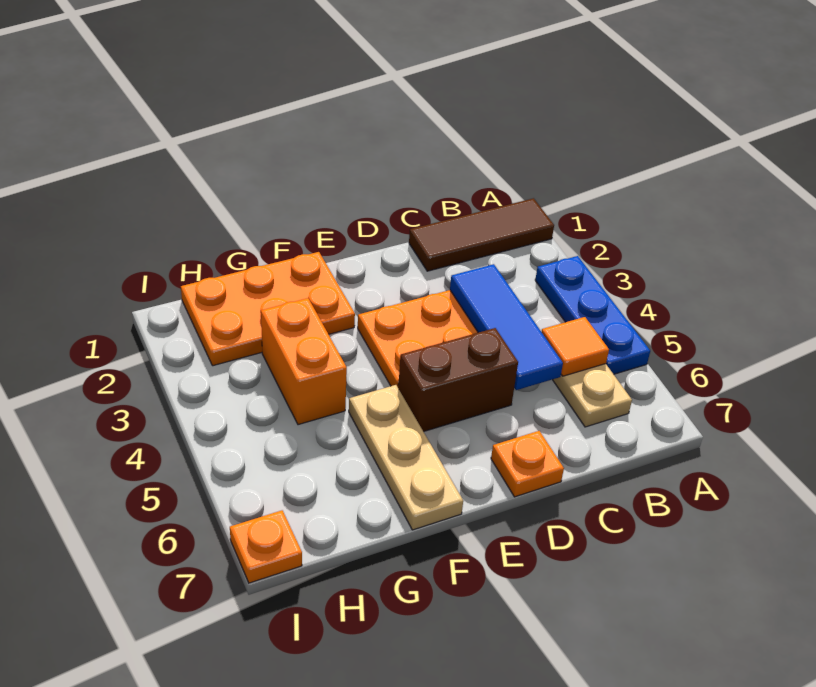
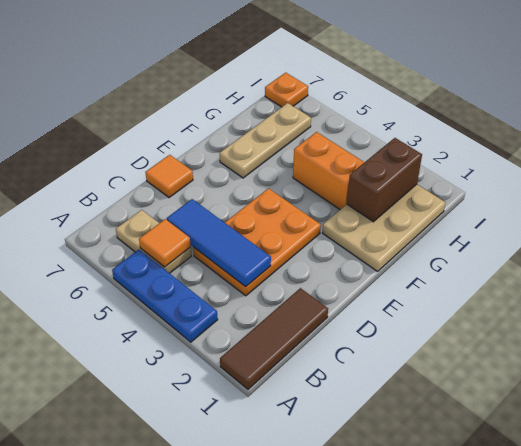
brown brick D5:E5 level 1 -> brown brick G2:H2 level 2
orange plate D7 level 1 -> orange tile D7 level 1
orange plate F1:H2 level 1 -> tan plate F1:H2 level 1
tan plate F5:F7 level 1 -> tan plate F6:H6 level 1

